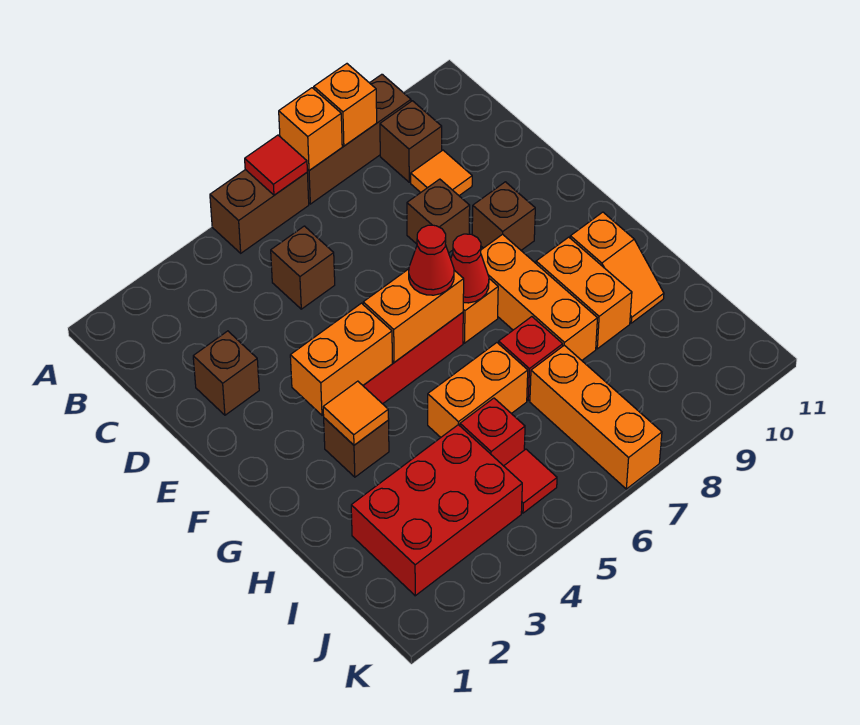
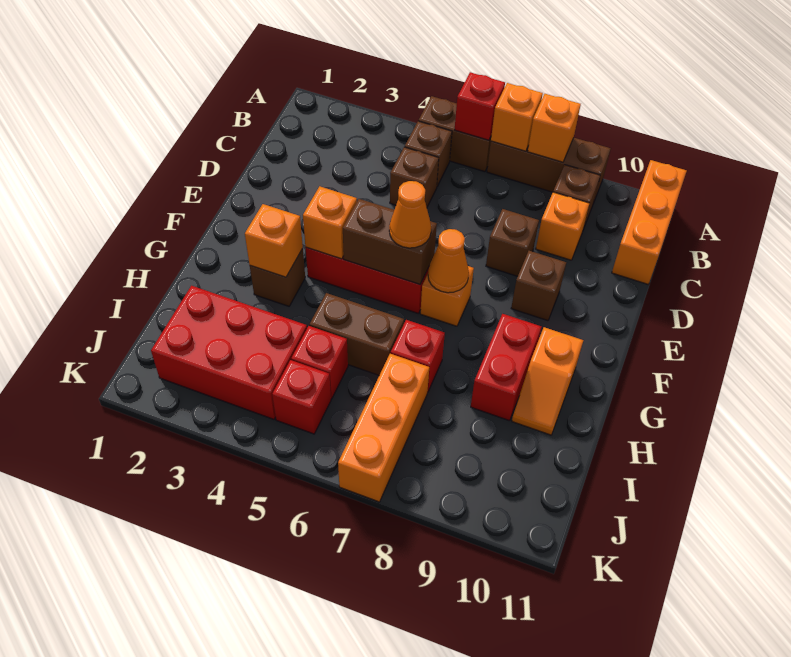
red tile A6 level 2 -> red brick A6 level 2
orange tile C9 level 1 -> orange brick C9 level 1
brown brick D2 level 1 -> brown brick B5 level 1
orange brick F3:F4 level 2 -> orange brick F4 level 2
orange brick F5:F6 level 2 -> brown brick F5:F6 level 2
red cone F6 level 3 -> orange cone F6 level 3
red cone F7 level 2 -> orange cone F7 level 2
orange brick F8:H8 level 1 -> orange brick A11:C11 level 1
orange tile G3 level 2 -> orange brick G3 level 2
orange brick G9:H9 level 1 -> red brick G9:H9 level 1
orange brick H5:H6 level 1 -> brown brick H5:H6 level 1
red tile J5 level 1 -> red brick J5 level 1

